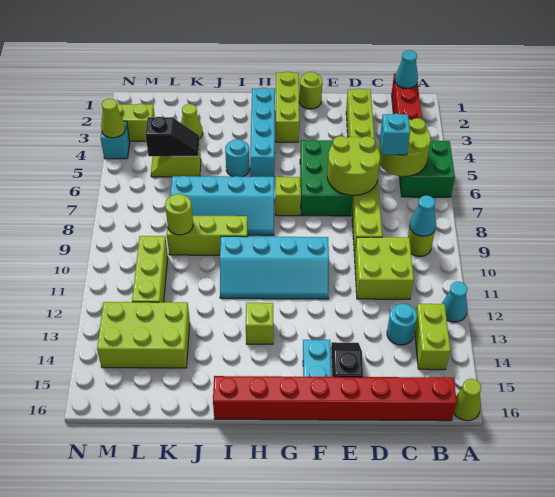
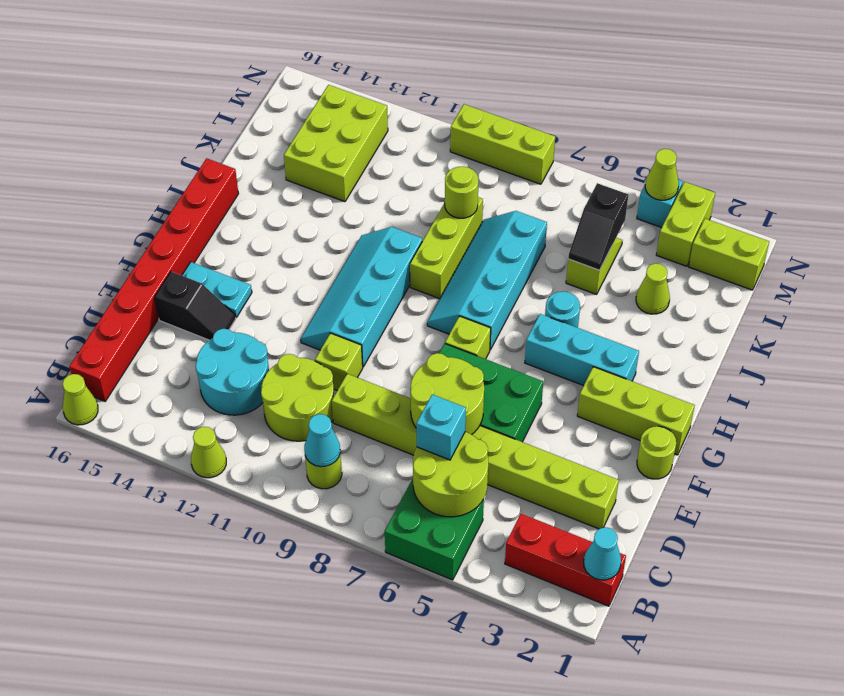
cyan cone A12 level 1 -> lime cone A12 level 1
lime brick B13:B14 level 1 -> lime brick M1:M2 level 1
lime brick C10:D11 level 1 -> lime round brick C10:D11 level 1
cyan round brick C13 level 1 -> cyan round brick C12:D13 level 1
cyan brick H2:H5 level 1 -> cyan brick H3:H5 level 1
lime brick H13 level 1 -> lime brick E10 level 1
lime brick L10:L12 level 1 -> lime brick N8:N10 level 1

